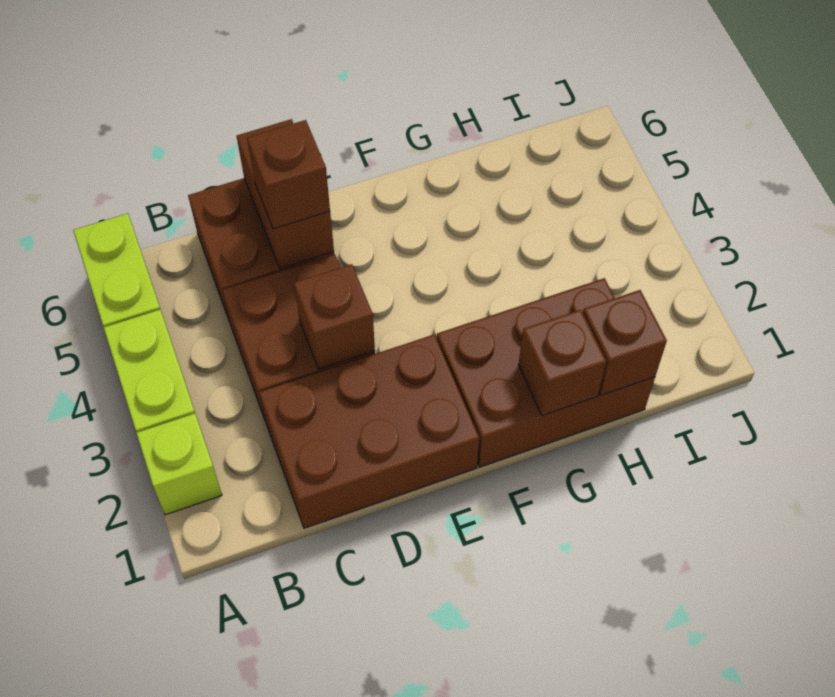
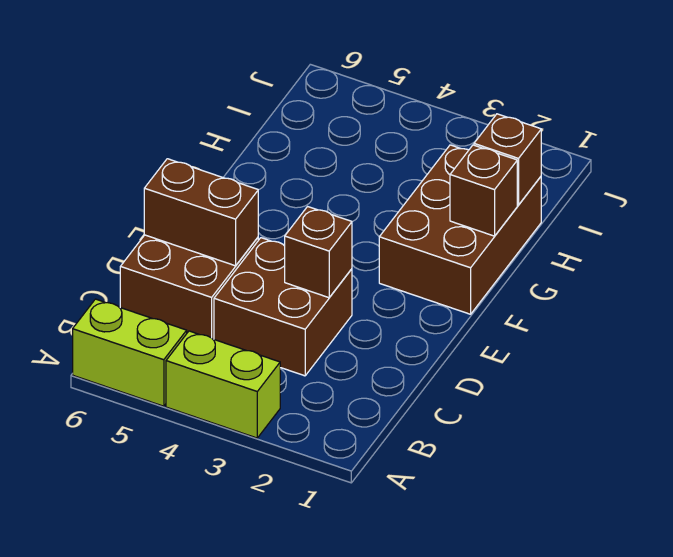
lime brick A2 level 1 -> none
brown brick C1:E2 level 1 -> none
brown brick D5 level 3 -> none

